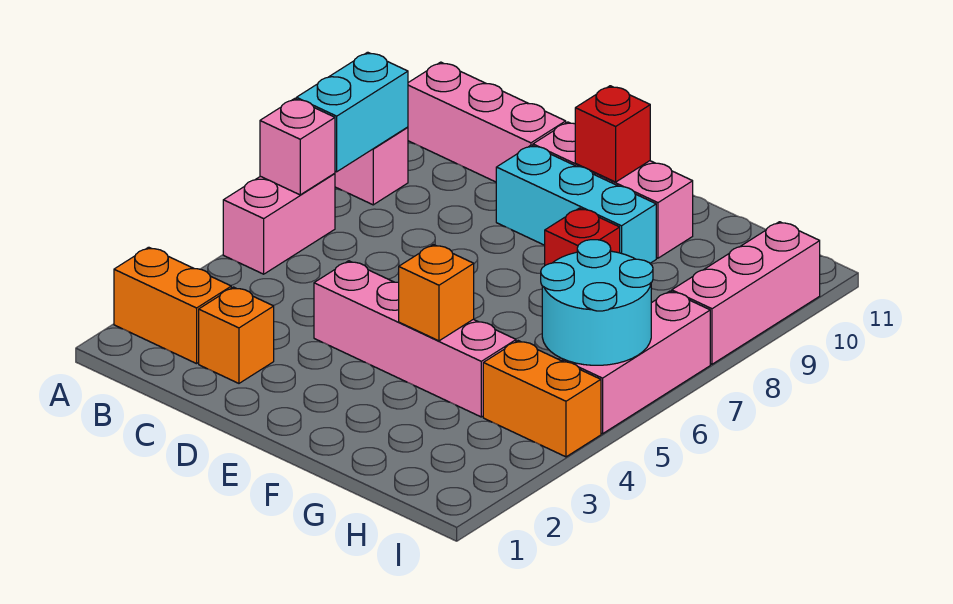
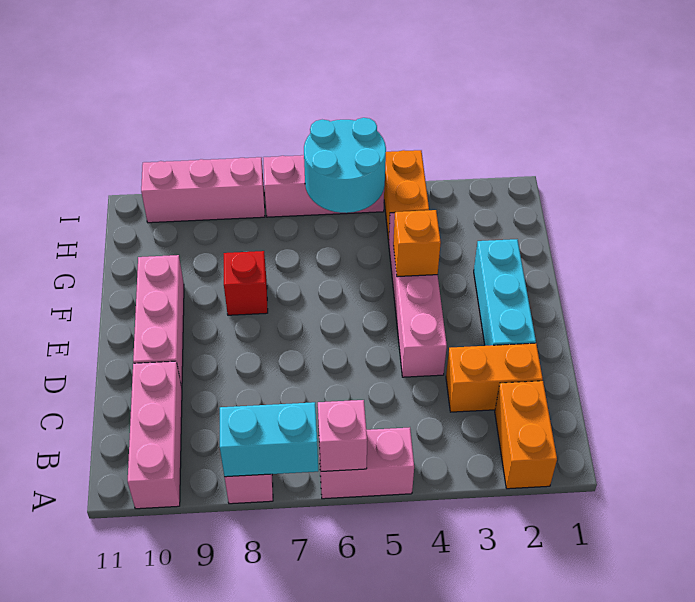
orange brick C2 level 1 -> orange brick C2:C3 level 1
cyan brick D9:F9 level 1 -> cyan brick D2:F2 level 1
red brick E10 level 2 -> none

